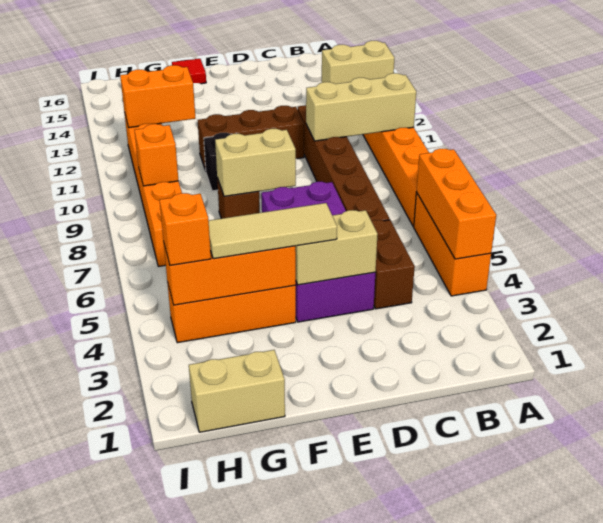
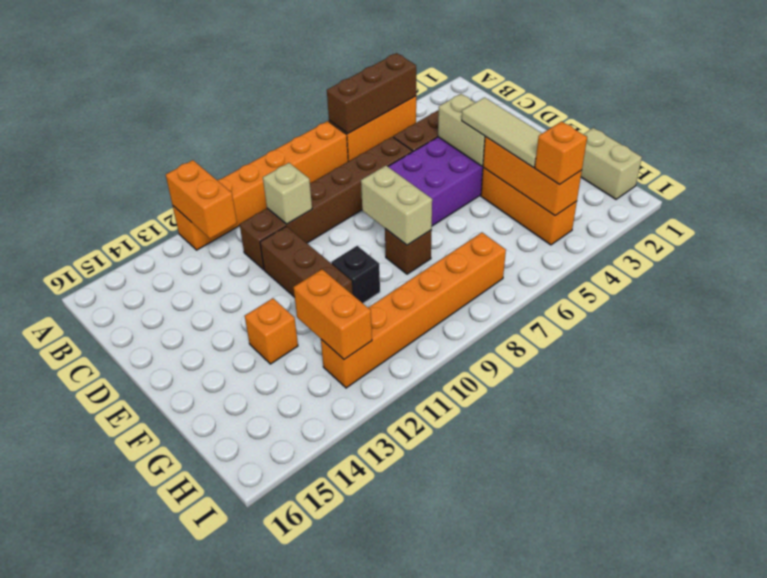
orange brick A4:A6 level 2 -> brown brick A4:A6 level 2
tan brick A10:C10 level 2 -> tan brick C10 level 2
tan brick A12:B12 level 2 -> orange brick A12:B12 level 2
red tile F16 level 1 -> none
orange brick H9 level 2 -> orange brick F13 level 1

